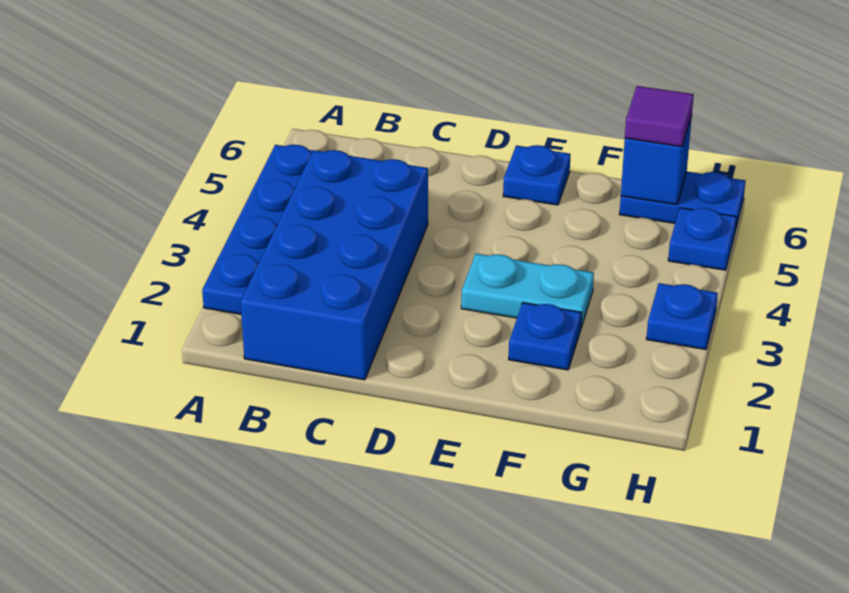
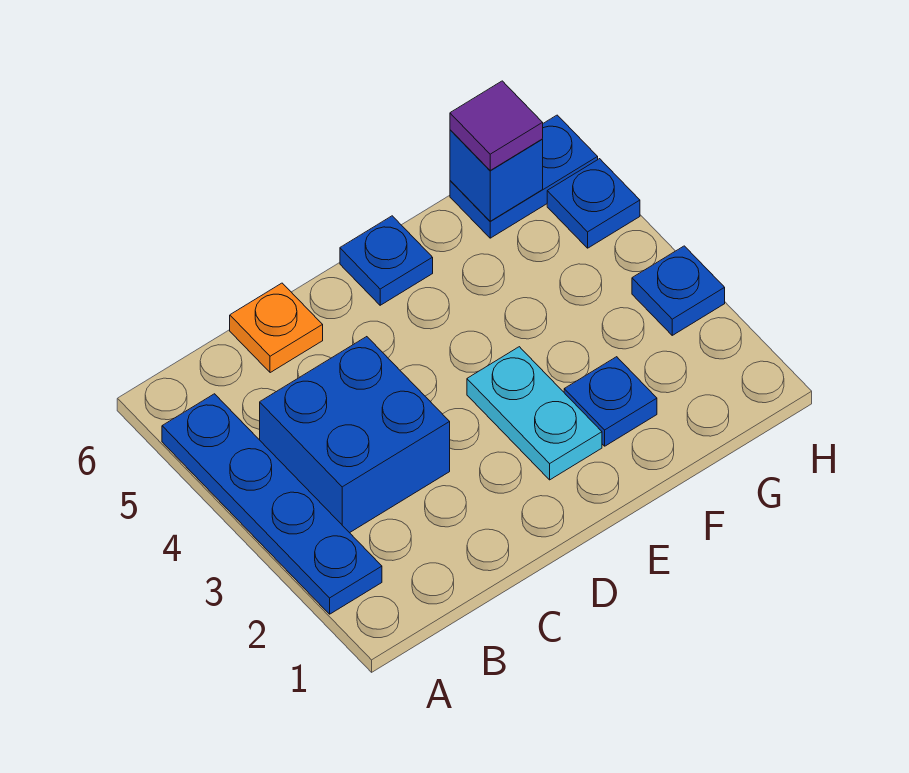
blue brick B1:C4 level 1 -> blue brick B3:C4 level 1
none -> orange plate C6 level 1
cyan plate E3:F3 level 1 -> cyan plate E2:E3 level 1

